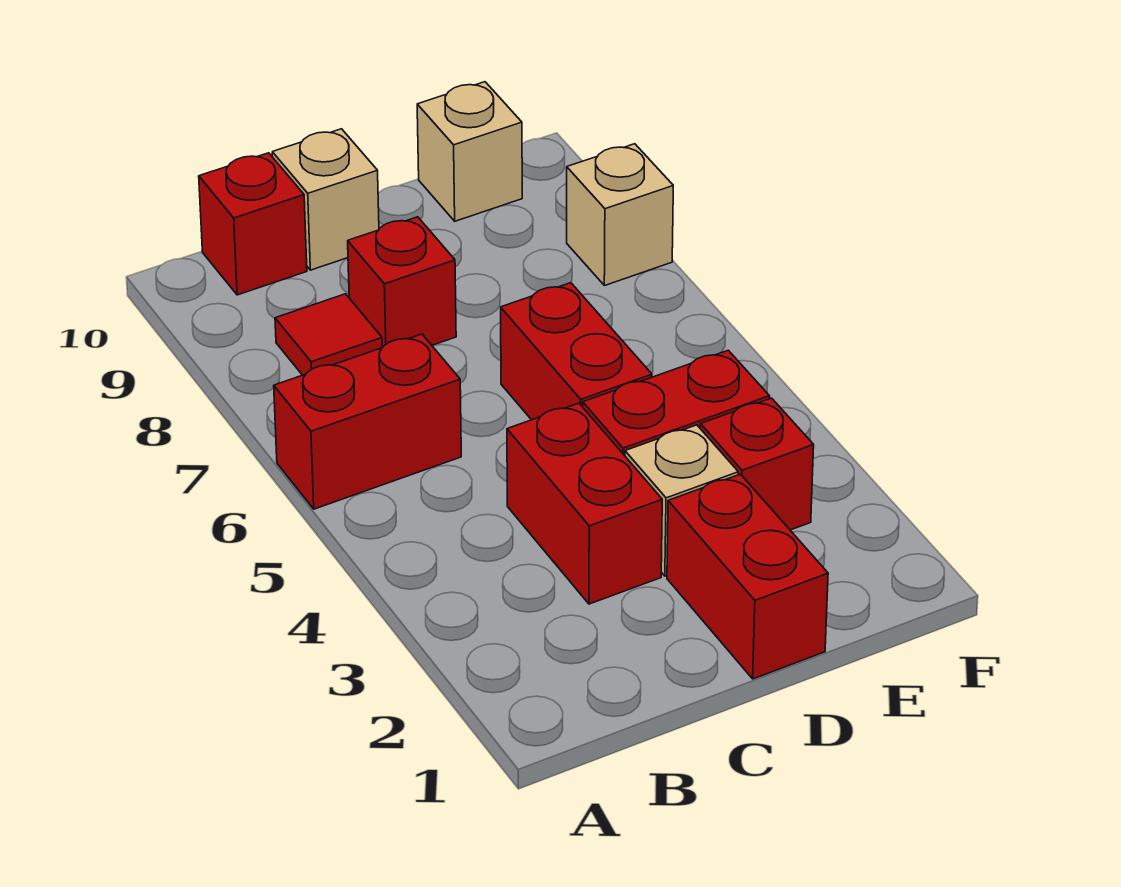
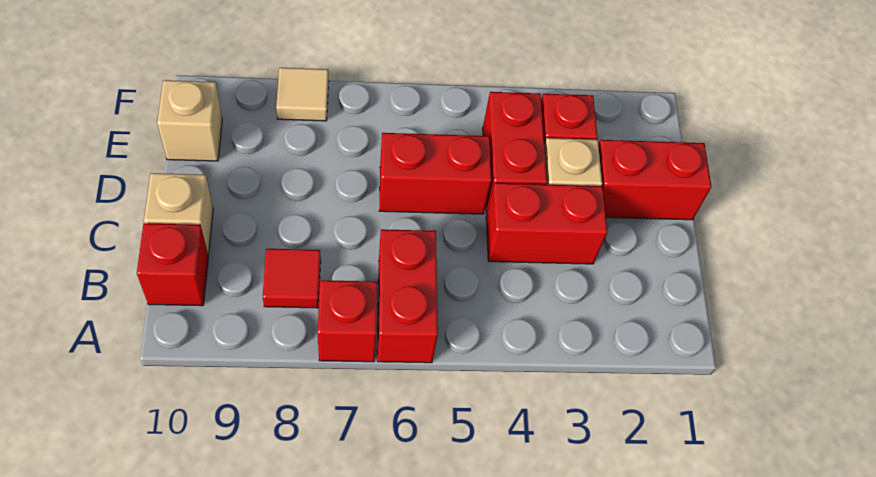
red brick C8 level 1 -> red brick A7 level 1
tan brick F8 level 1 -> tan tile F8 level 1

